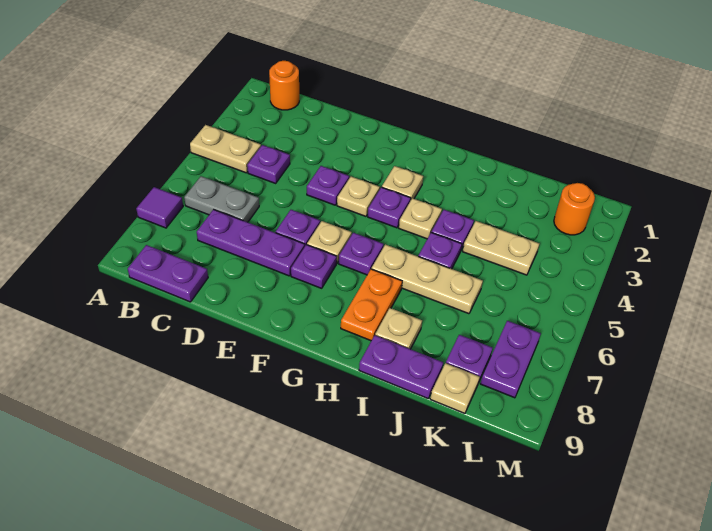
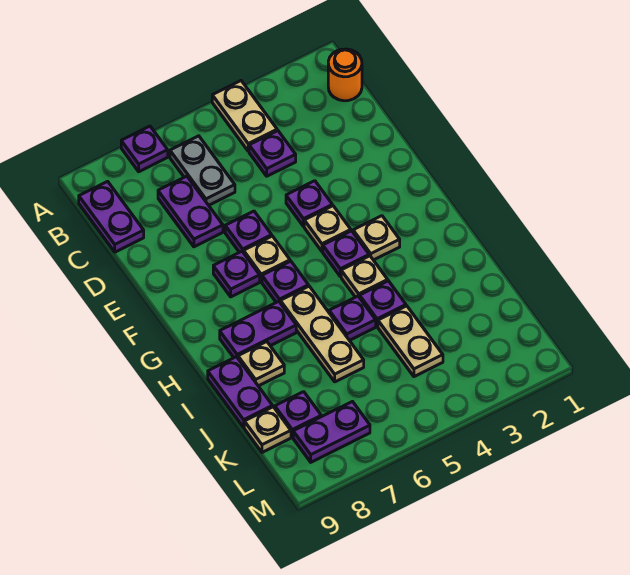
purple tile A7 level 1 -> purple plate A7 level 1
purple plate C7:E7 level 1 -> purple plate C7:D7 level 1
orange plate H7:H8 level 1 -> purple plate H7:H8 level 1
orange round brick L2 level 1 -> none

